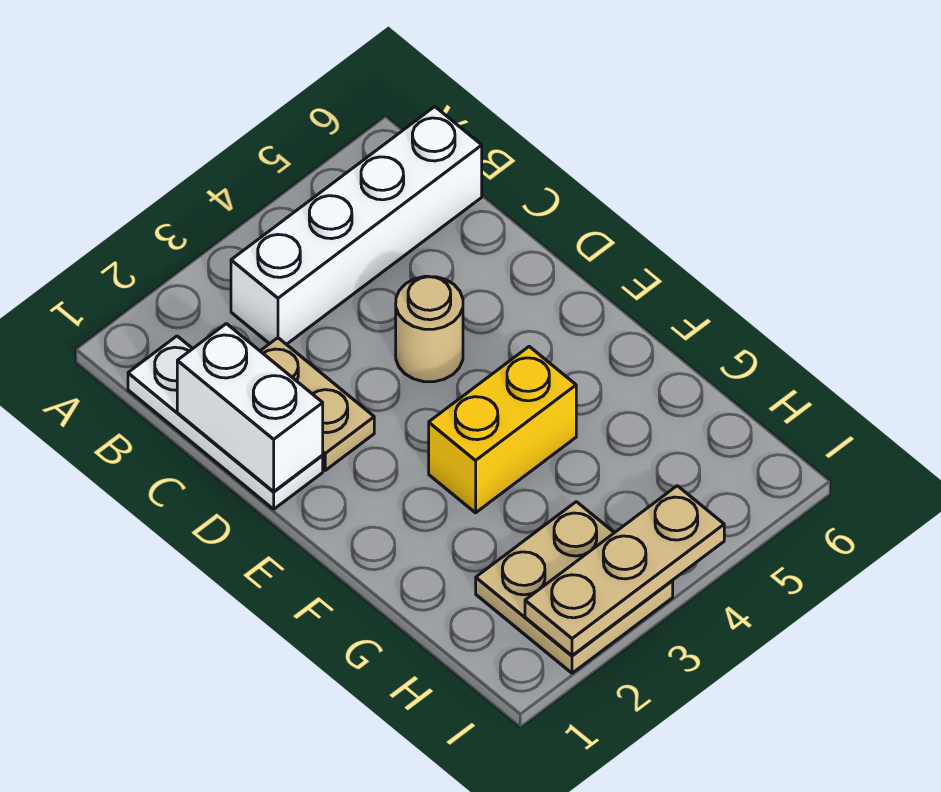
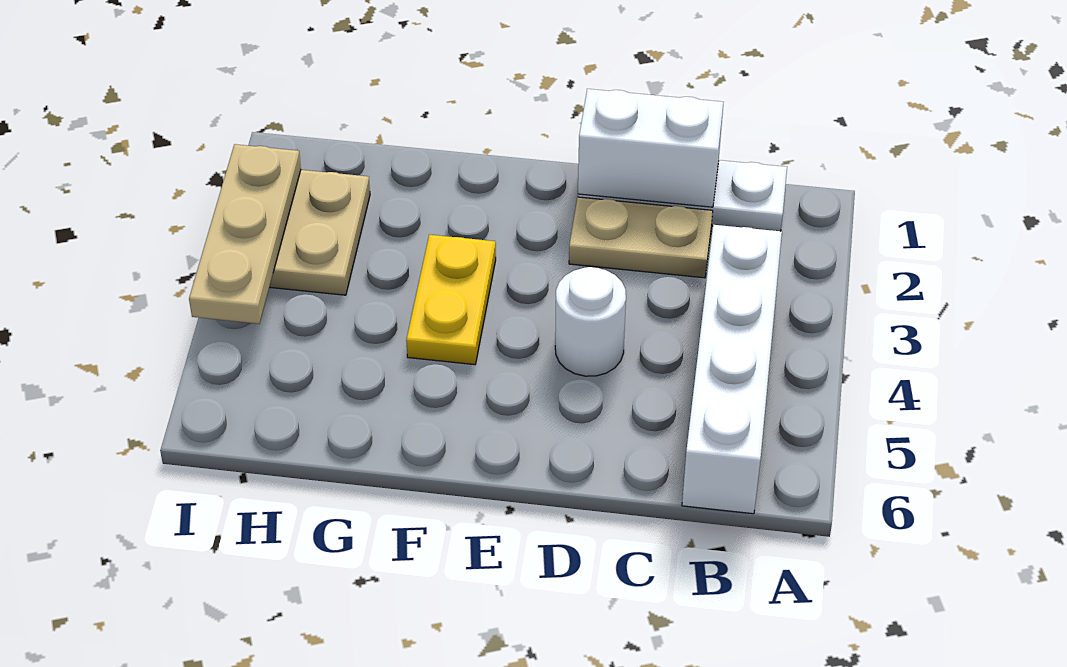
tan round brick D4 level 1 -> white round brick D4 level 1
yellow brick F3:F4 level 1 -> yellow plate F3:F4 level 1

